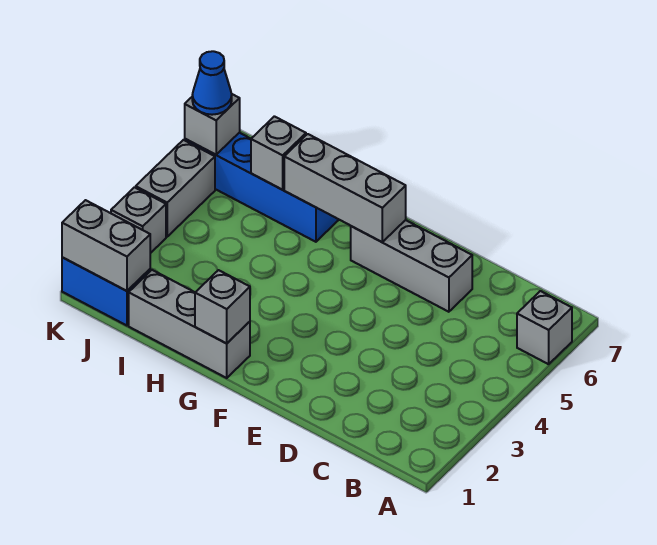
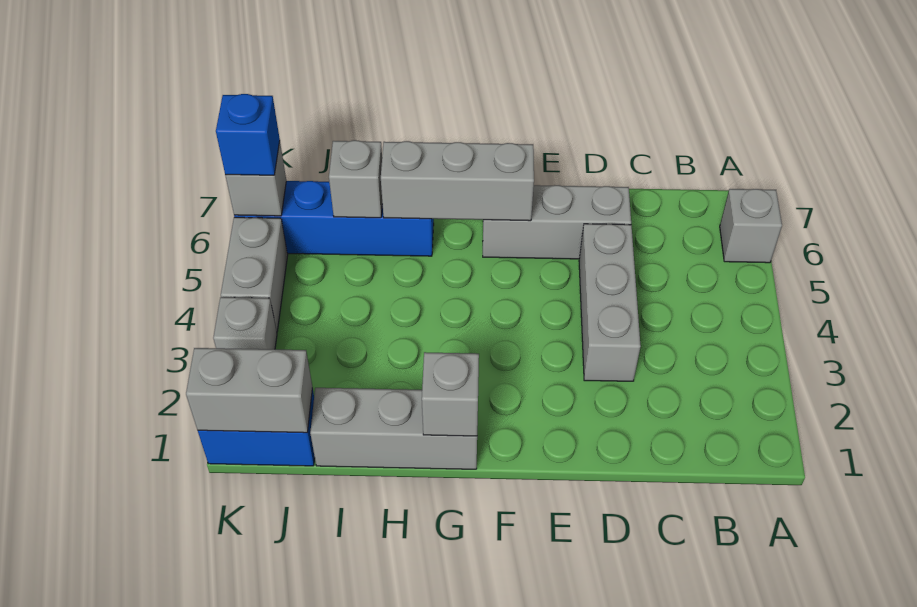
none -> grey brick D3:D5 level 1
blue cone K6 level 3 -> blue brick K6 level 3

